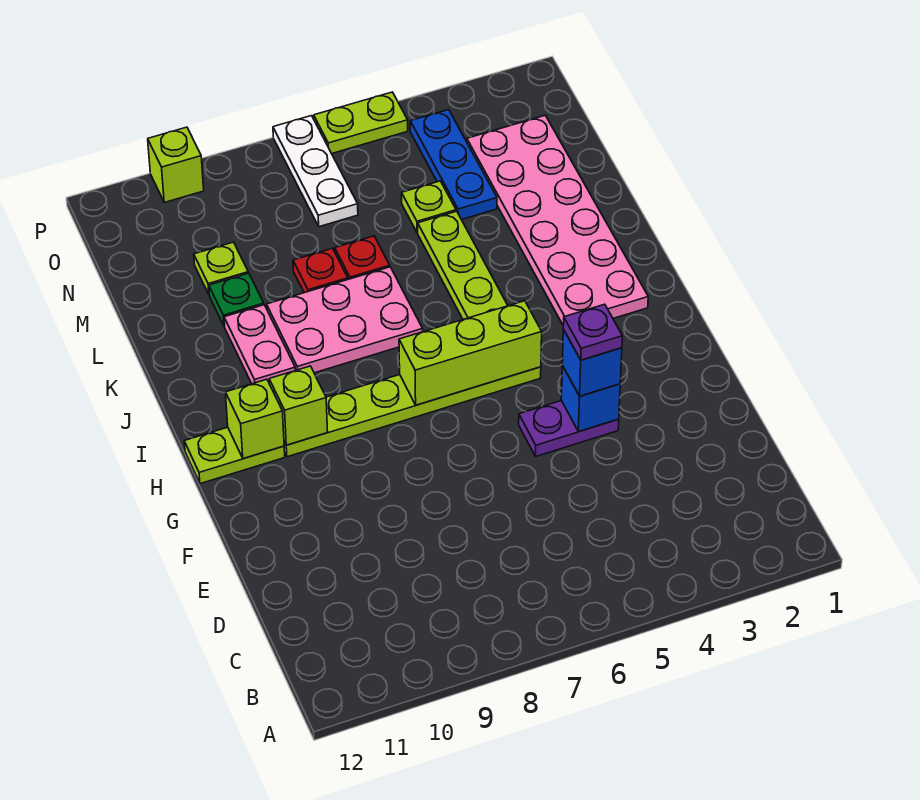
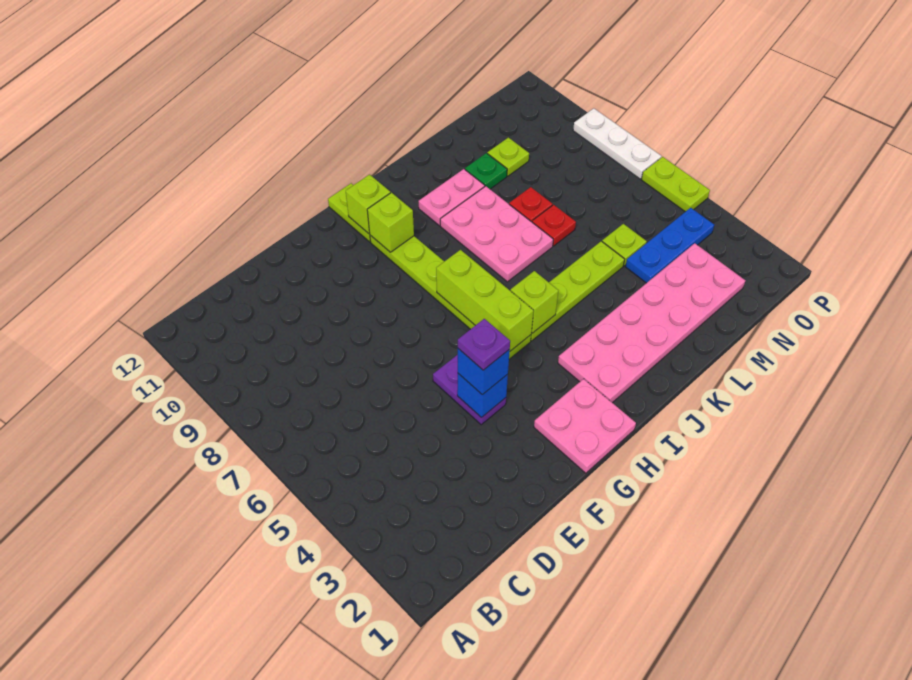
none -> pink plate G1:H2 level 1
white plate N7:P7 level 1 -> white plate P7:P9 level 1
lime brick P10 level 1 -> lime brick I5 level 2

